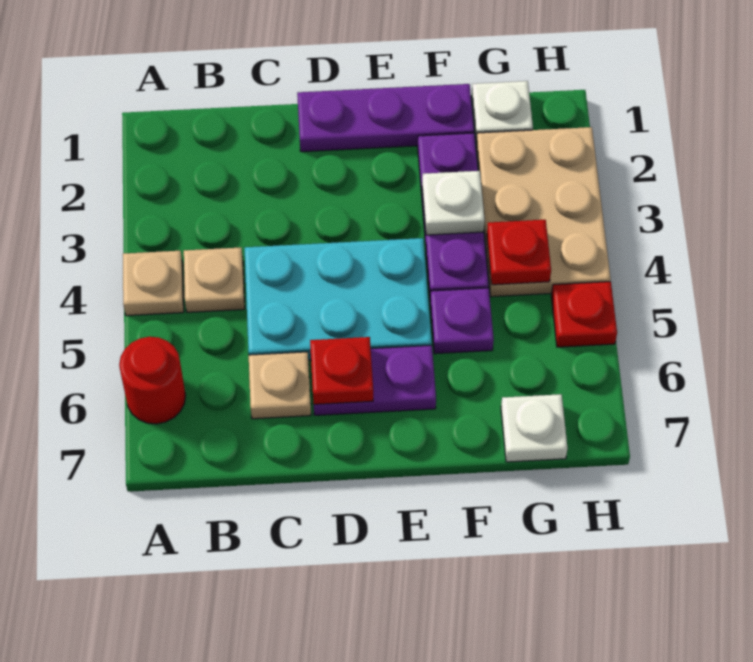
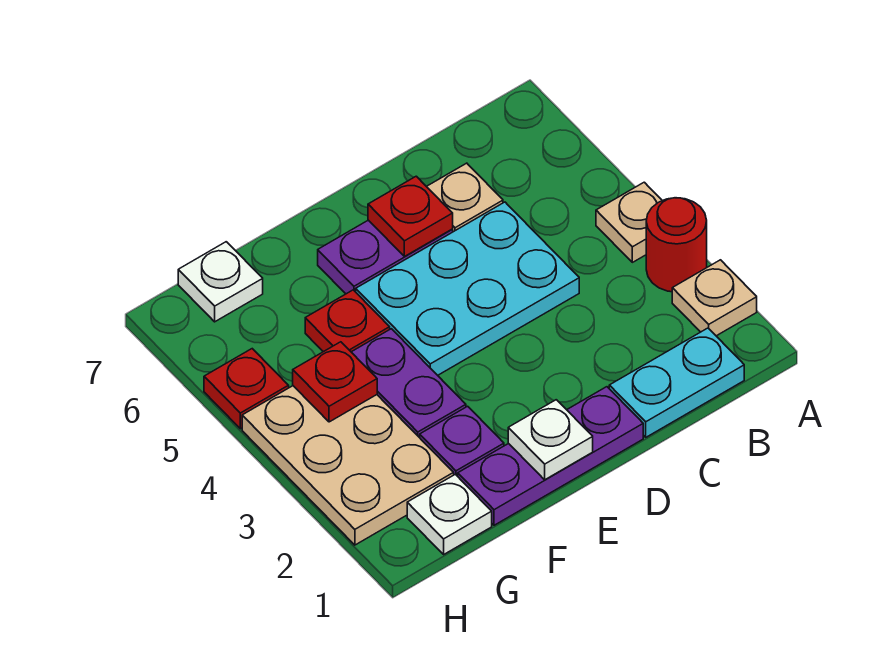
red round brick A6 level 1 -> red round brick A3 level 1
none -> cyan plate B1:C1 level 1
tan plate B4 level 1 -> tan plate A2 level 1
white plate F3 level 2 -> white plate E1 level 2
purple plate F5 level 1 -> red plate F5 level 1

